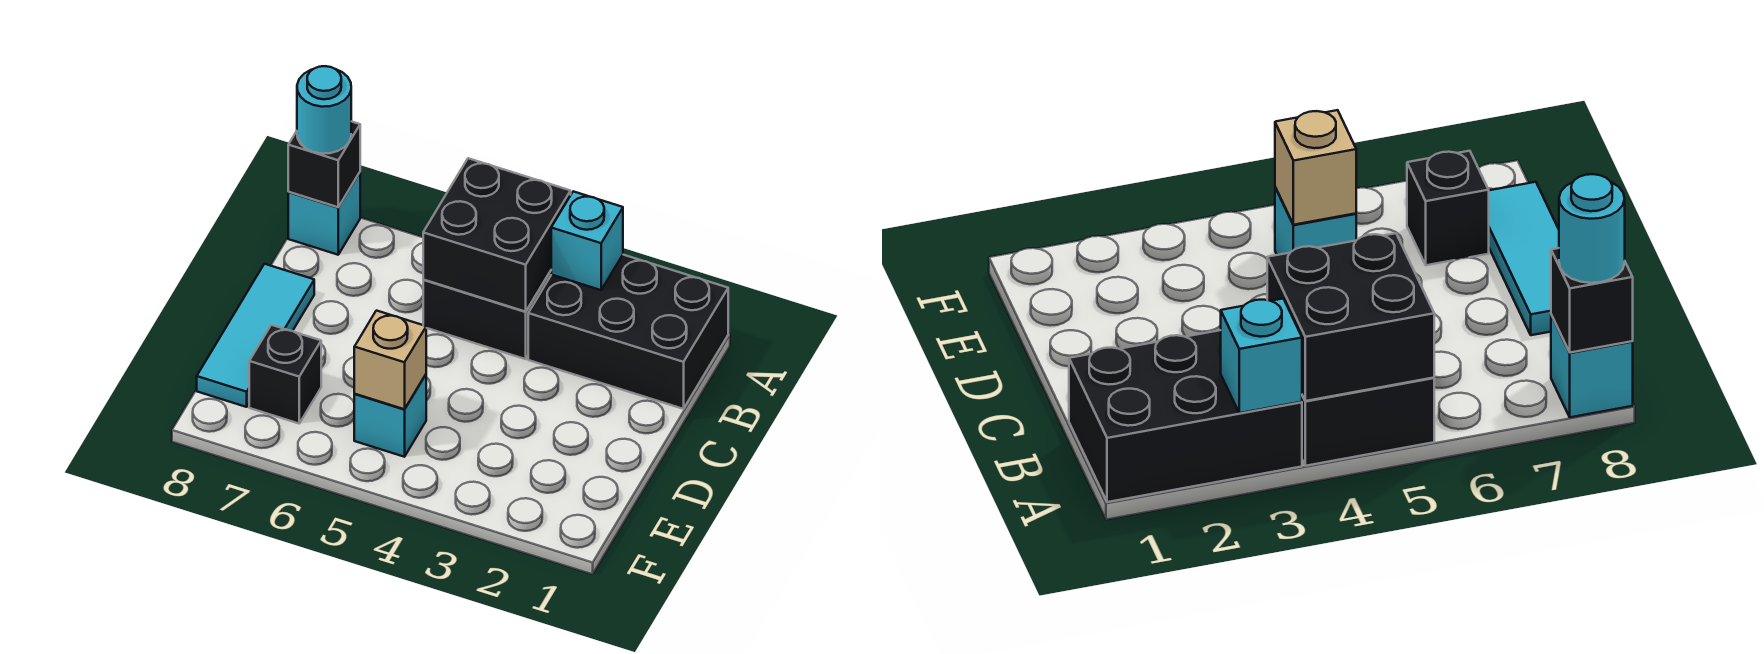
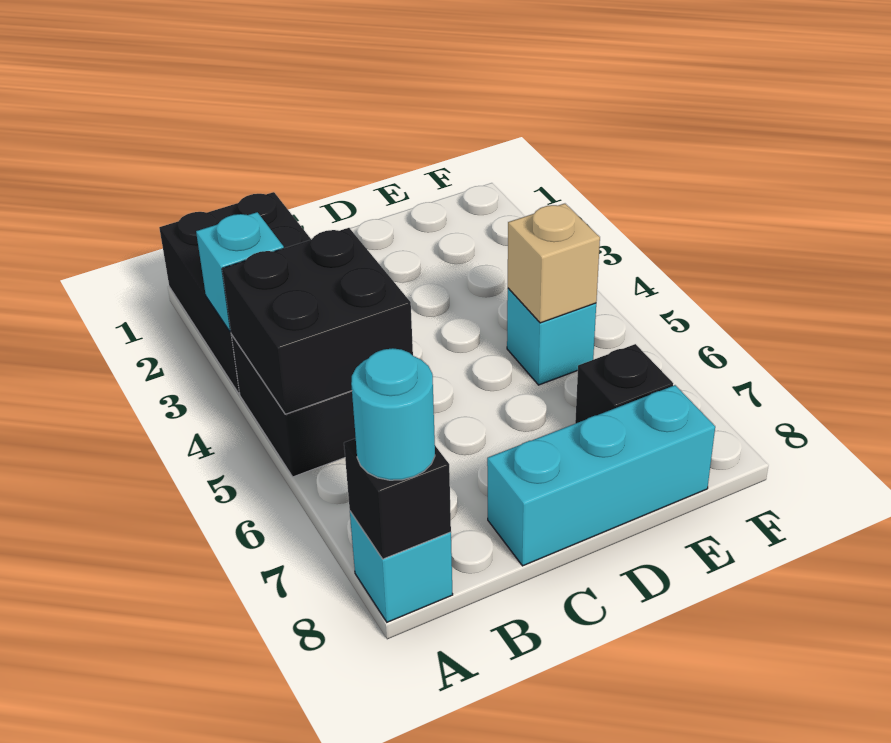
cyan tile C8:E8 level 1 -> cyan brick C8:E8 level 1

